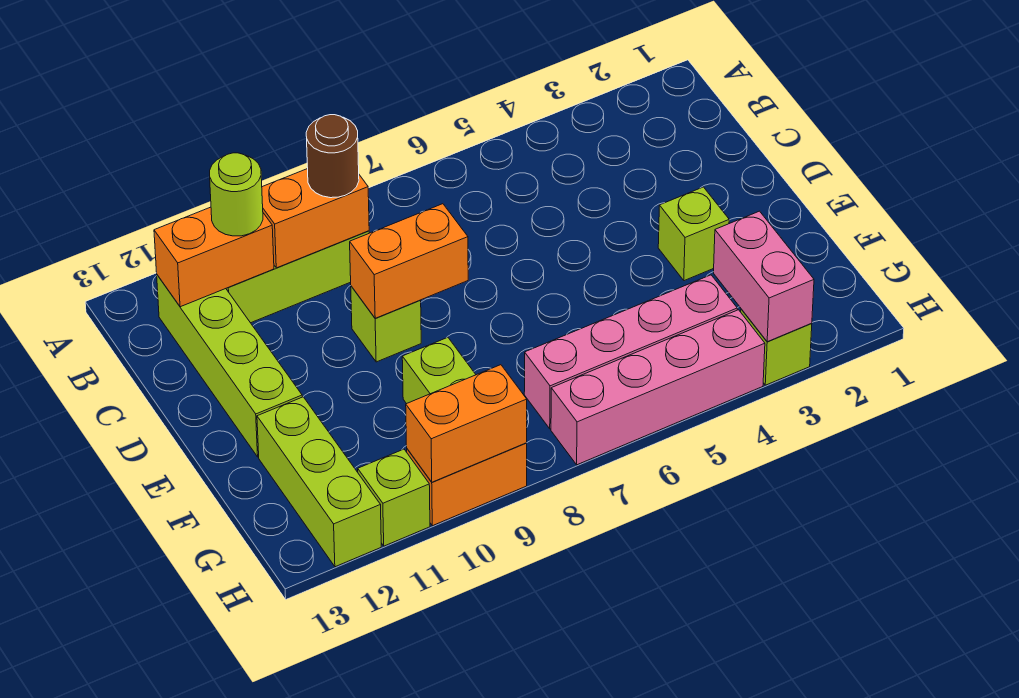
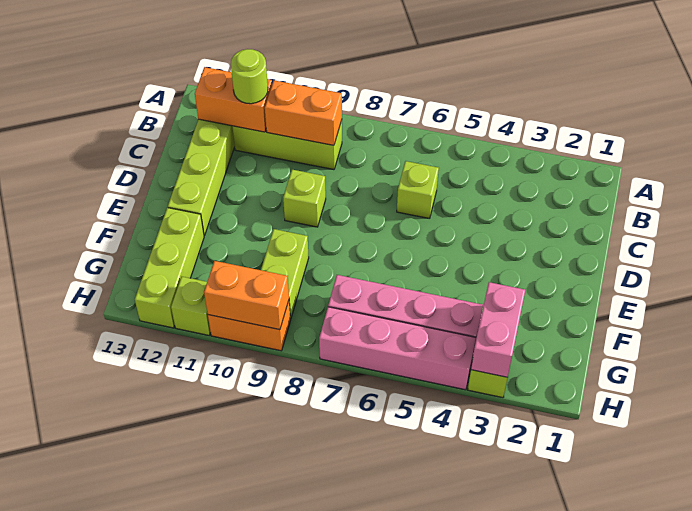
brown round brick B9 level 3 -> none
orange brick D8:D9 level 2 -> none
lime brick E3 level 1 -> lime brick C6 level 1

